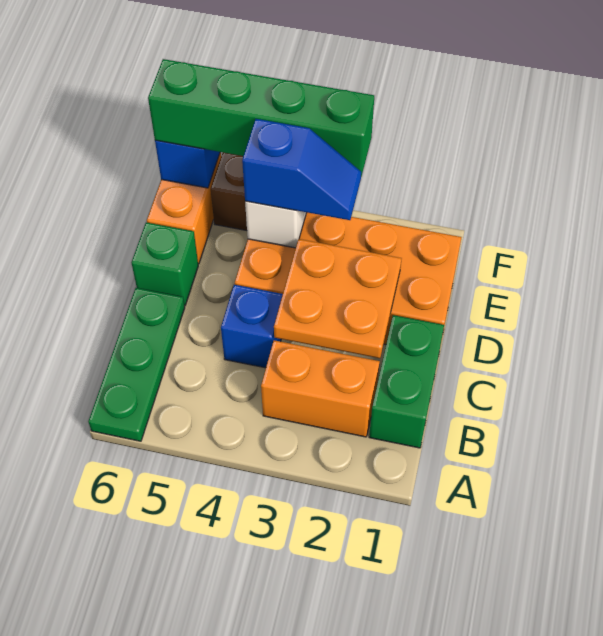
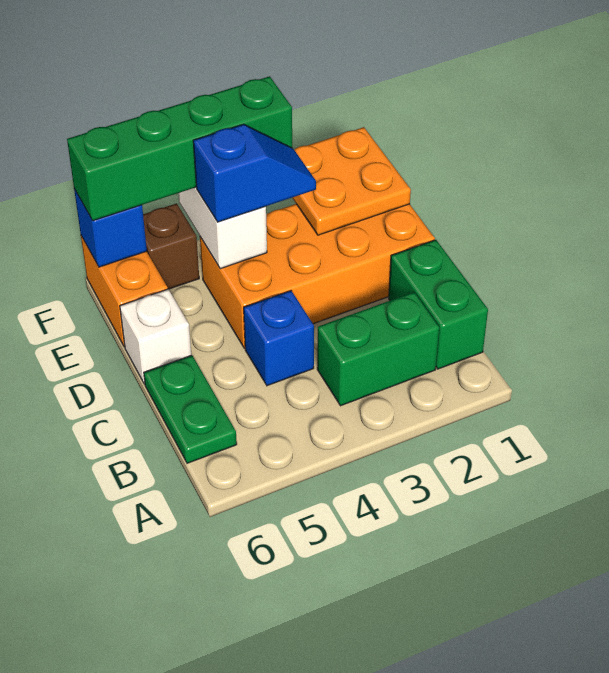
green plate A6:C6 level 1 -> green plate B6:C6 level 1
orange brick B2:B3 level 1 -> green brick B2:B3 level 1
orange plate C2:D3 level 2 -> orange plate E1:F2 level 2
green brick D6 level 1 -> white brick D6 level 1

